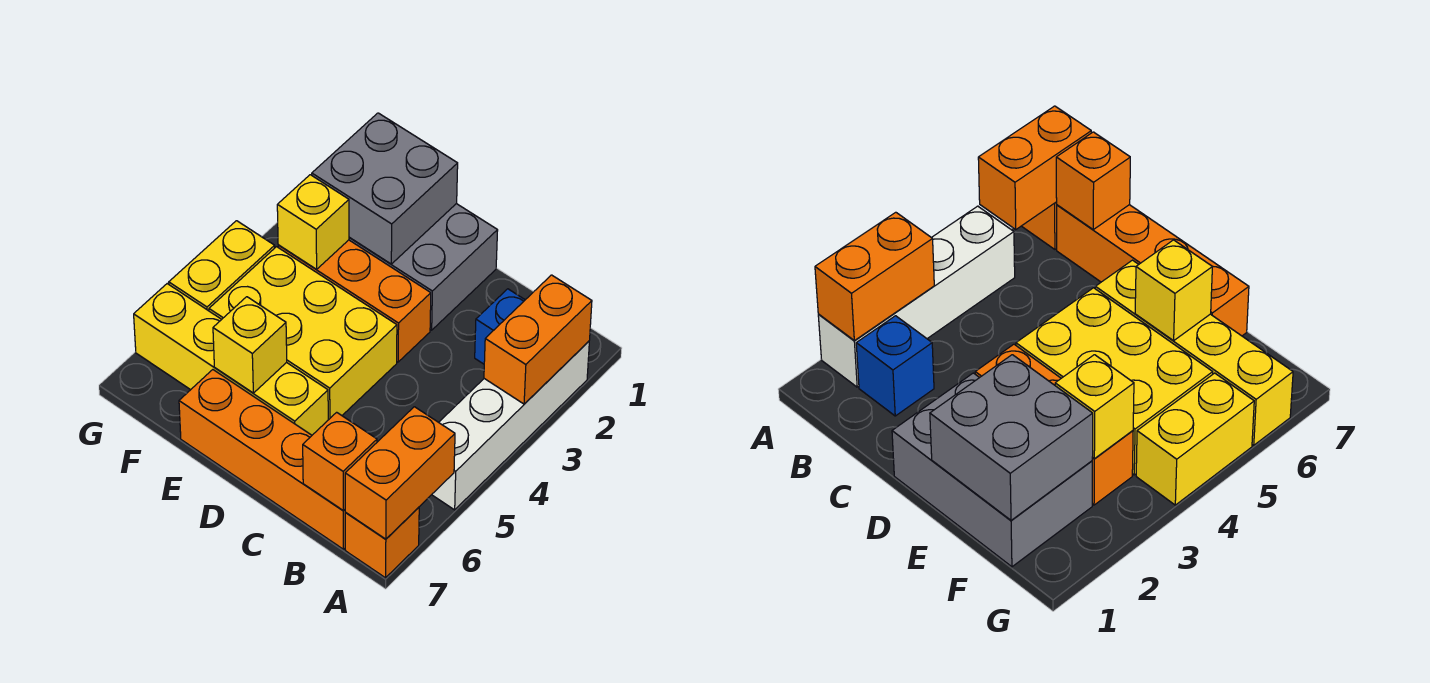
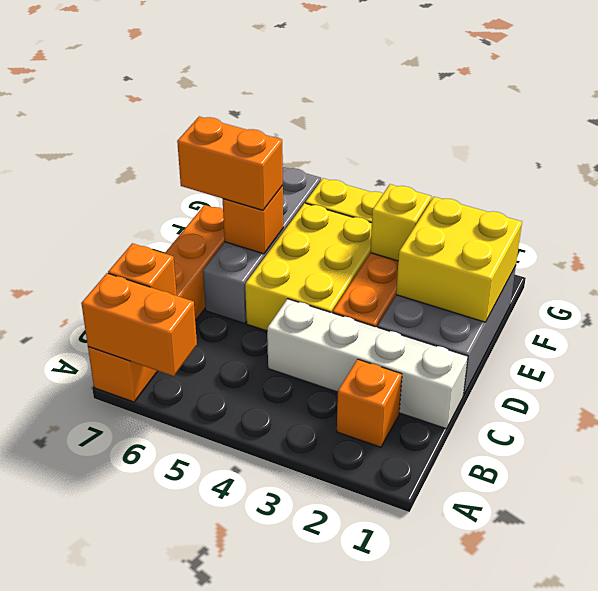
white brick A2:A5 level 1 -> white brick C1:C4 level 1
orange brick A2:A3 level 2 -> orange brick E6:E7 level 3
blue brick B2 level 1 -> orange brick B2 level 1
yellow brick D6:G6 level 1 -> grey brick D6:G6 level 1
grey brick E1:F2 level 2 -> yellow brick E1:F2 level 2
yellow brick E6 level 2 -> orange brick E6 level 2

